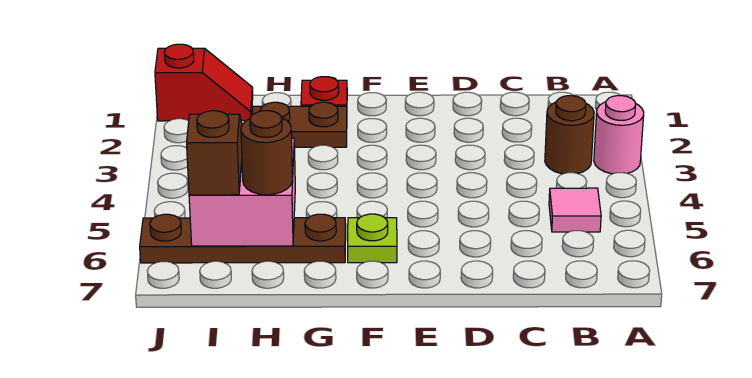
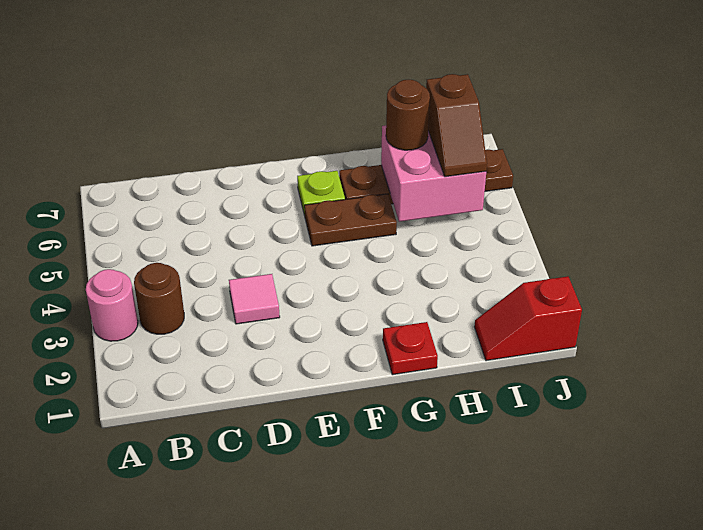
pink tile B5 level 1 -> pink tile D3 level 1
brown plate G2:H2 level 1 -> brown plate F5:G5 level 1

